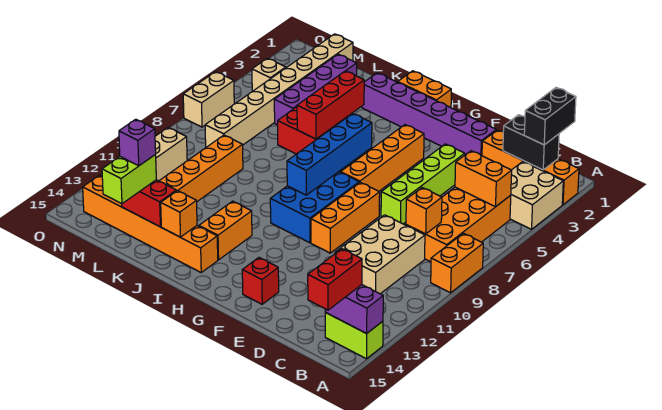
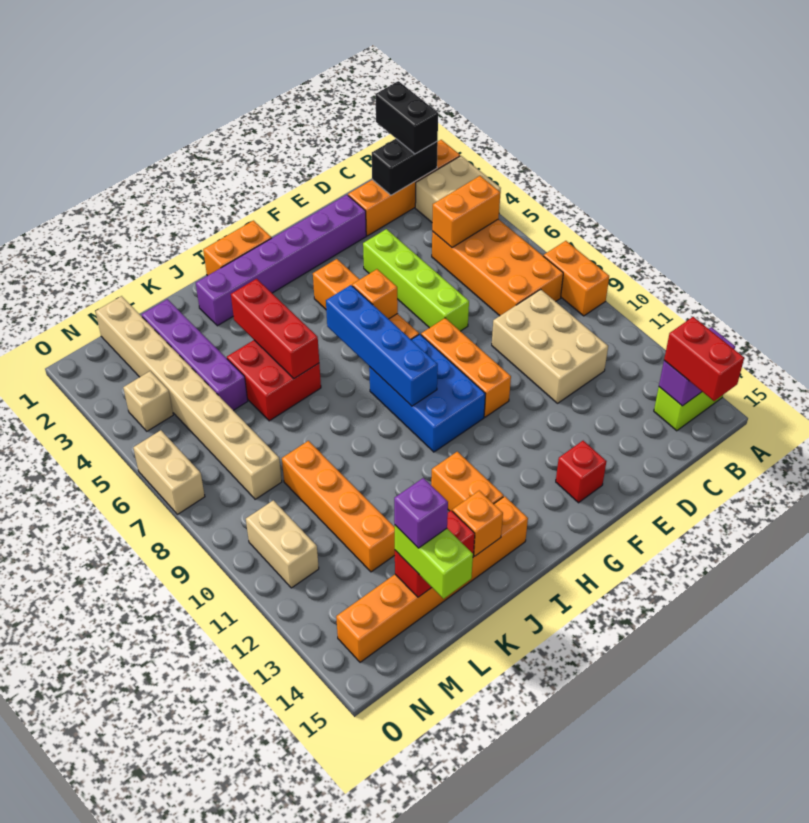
orange brick C8 level 2 -> orange brick G6 level 2

